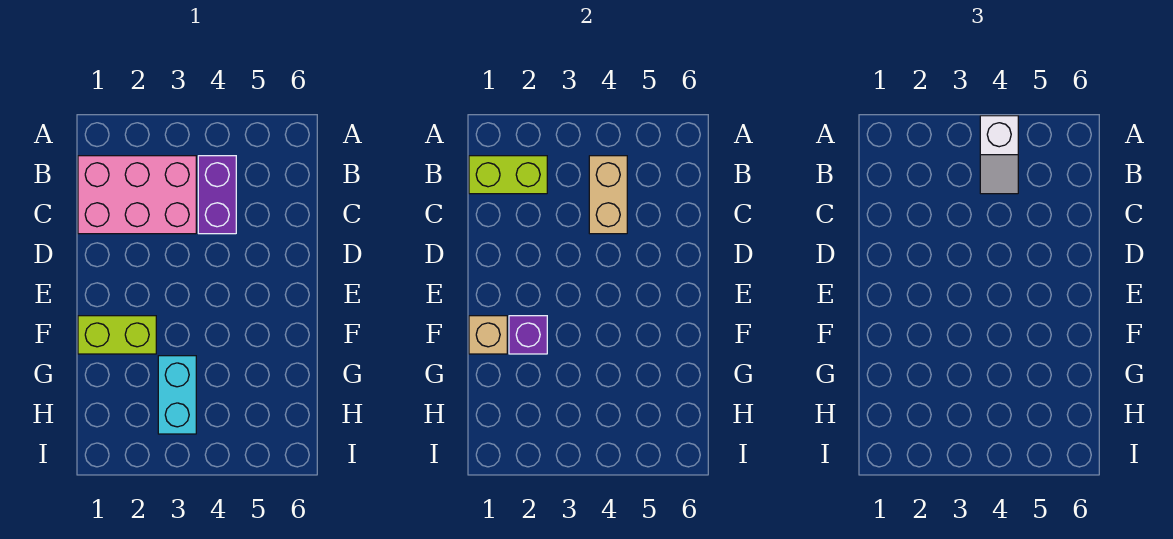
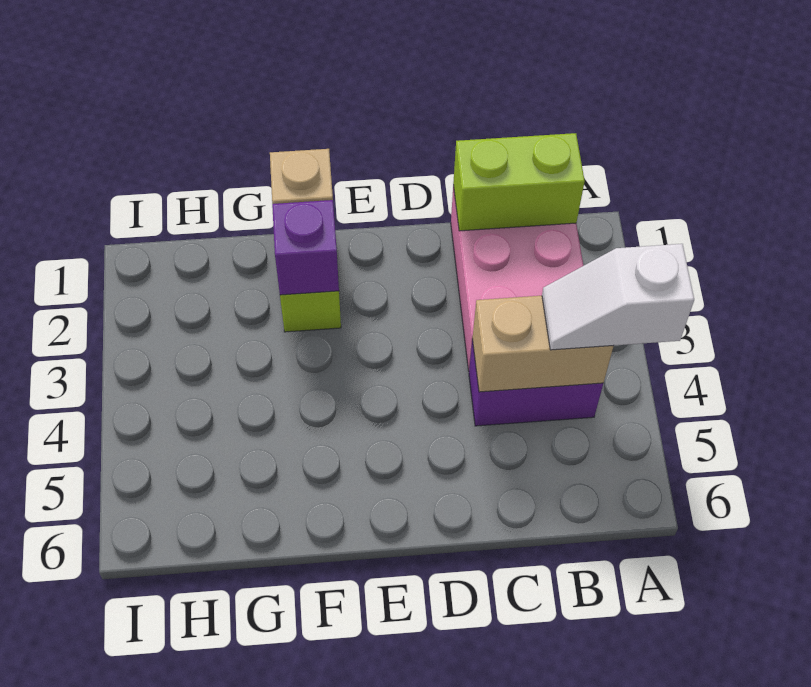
lime brick B1:B2 level 2 -> lime brick B1:C1 level 2
cyan brick G3:H3 level 1 -> none

